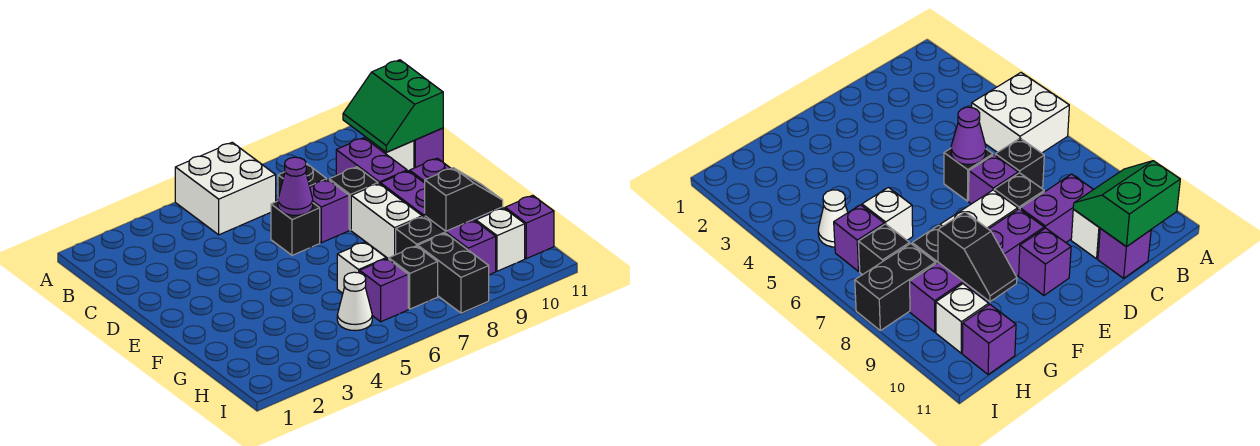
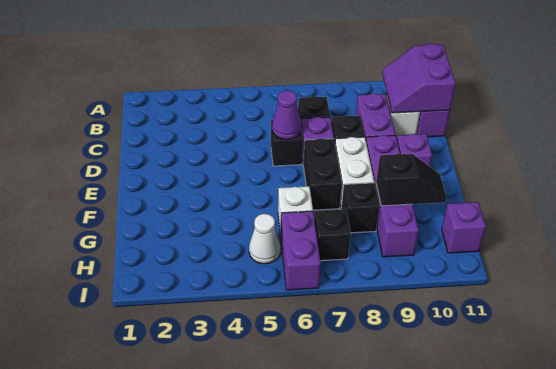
white brick A5:B6 level 1 -> none
green slope B10:C11 level 2 top 11 -> purple slope B10:C11 level 2 top 11
purple brick H6 level 1 -> purple brick H6:I6 level 1
black brick H8:I8 level 1 -> black brick E7:F7 level 1
white brick H10 level 1 -> none

